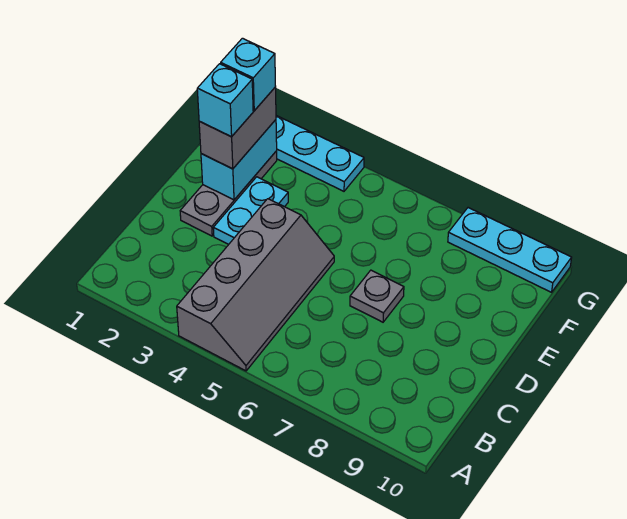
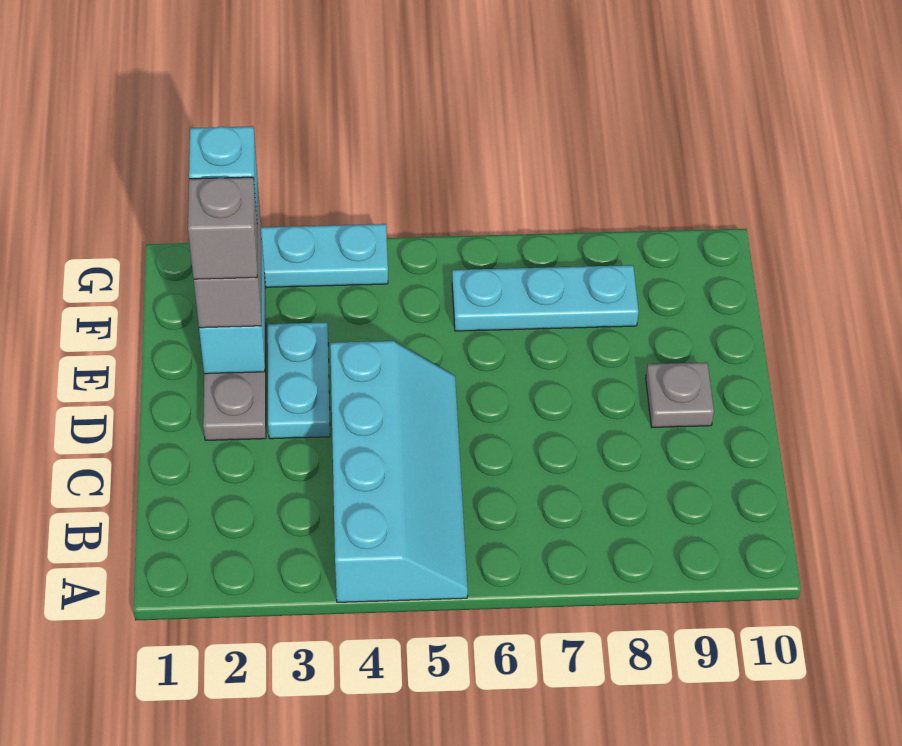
grey slope A4:D5 level 1 top 4 -> cyan slope A4:D5 level 1 top 4
grey plate D7 level 1 -> grey plate D9 level 1
cyan brick E2 level 4 -> grey brick E2 level 4
cyan plate G8:G10 level 1 -> cyan plate F6:F8 level 1

